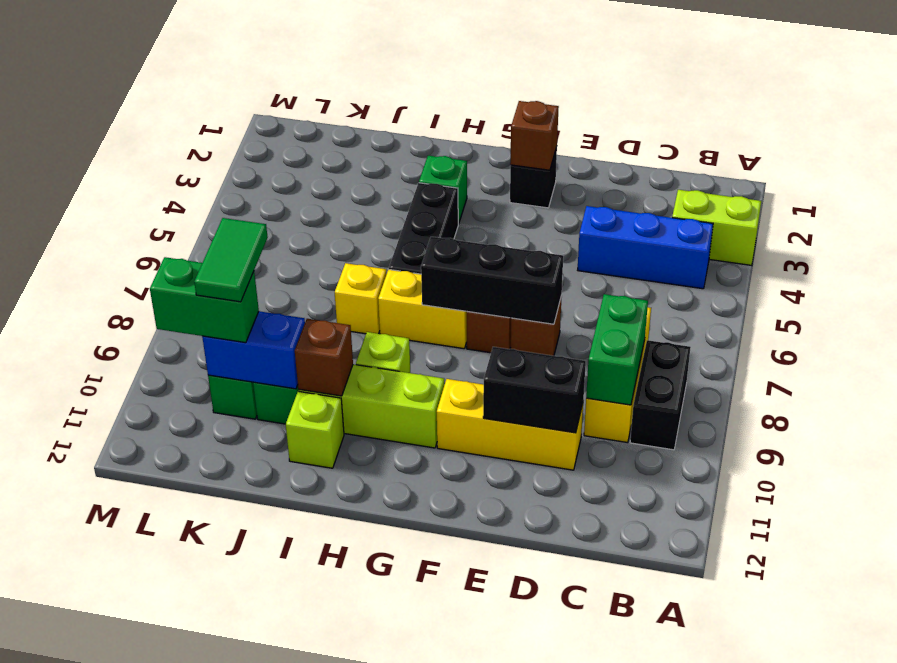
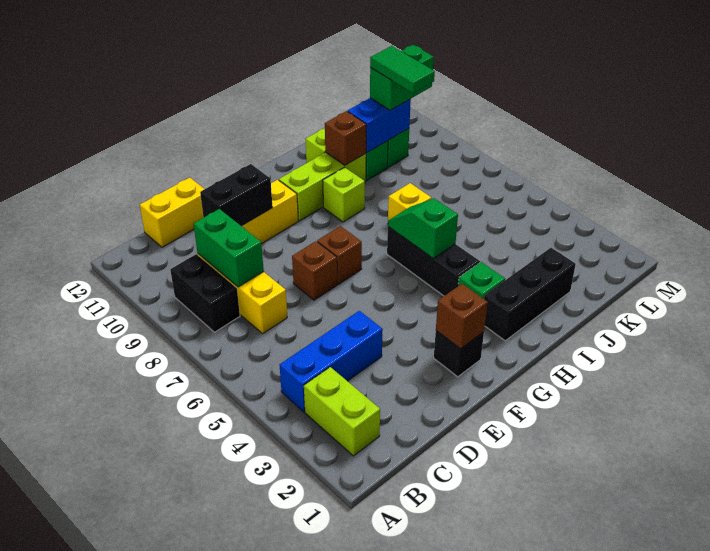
lime brick A3:B3 level 1 -> lime brick B2:B3 level 1
black brick E7:G7 level 2 -> black brick H2:J2 level 1
yellow brick G7:H7 level 1 -> yellow brick C12:D12 level 1
none -> green slope H5:H6 level 2 top 5

